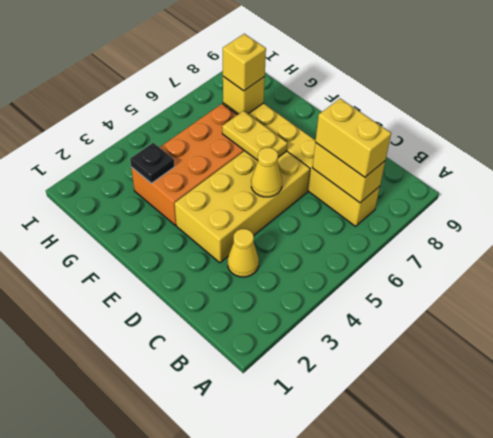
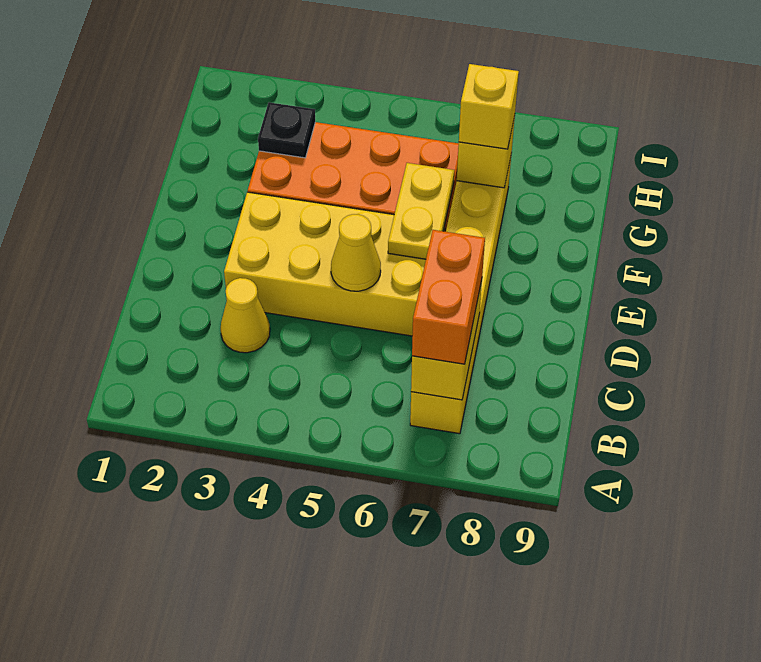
yellow brick B7:C7 level 3 -> orange brick B7:C7 level 3

